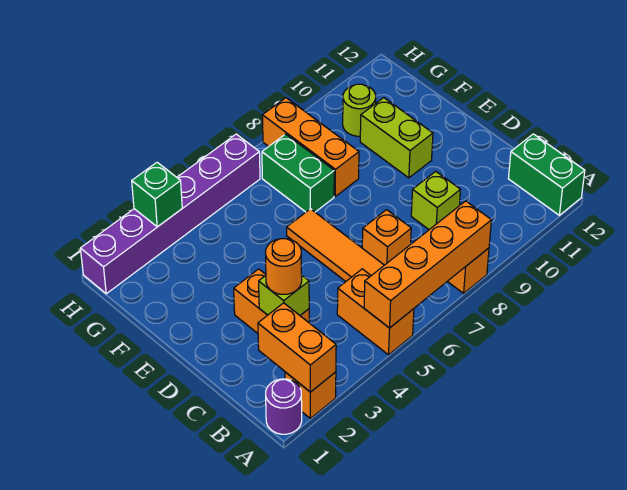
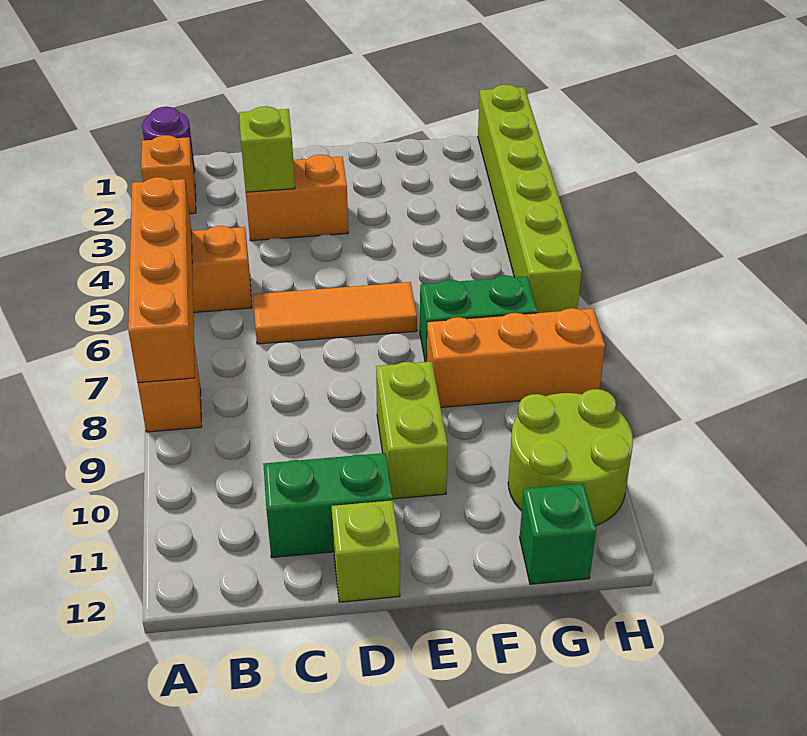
orange brick A2:B2 level 2 -> none
green brick A12:B12 level 1 -> green brick C11:D11 level 1
orange round brick C3 level 3 -> none
orange brick C7 level 1 -> none
lime brick C9 level 1 -> lime brick D12 level 1
lime brick E10:F10 level 1 -> lime brick E9:E10 level 1
lime round brick G10 level 1 -> lime round brick G10:H11 level 1
purple brick H1:H6 level 1 -> lime brick H1:H6 level 1
green brick H3 level 2 -> green brick G12 level 1

